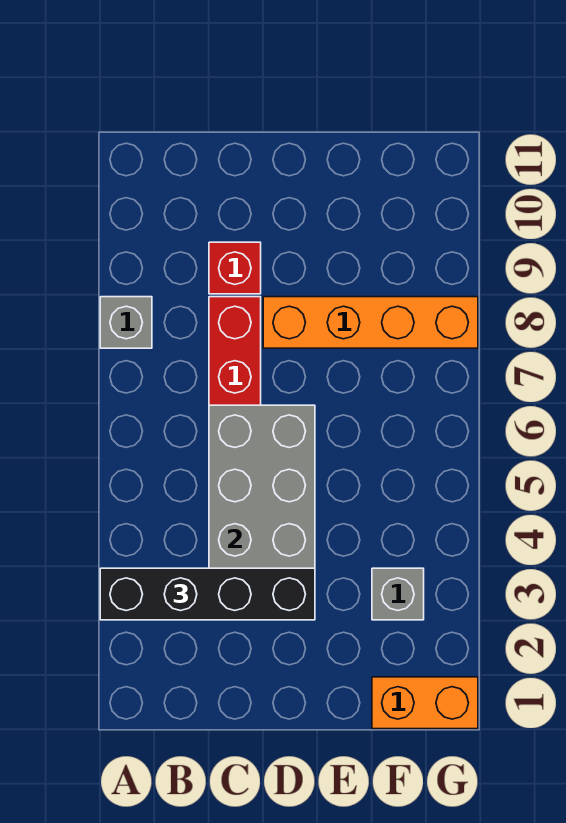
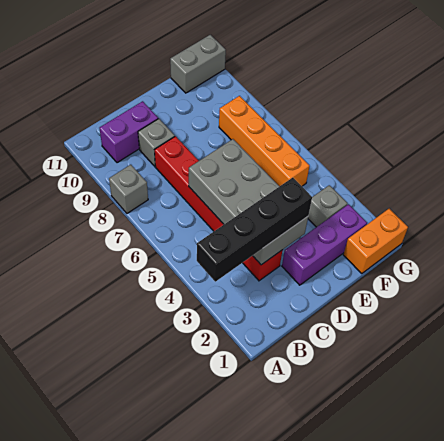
none -> purple brick B10:C10 level 1
red brick C9 level 1 -> grey brick C9 level 1
none -> purple brick D2:F2 level 1
orange brick D8:G8 level 1 -> orange brick F5:F8 level 1
none -> grey brick F11:G11 level 1

